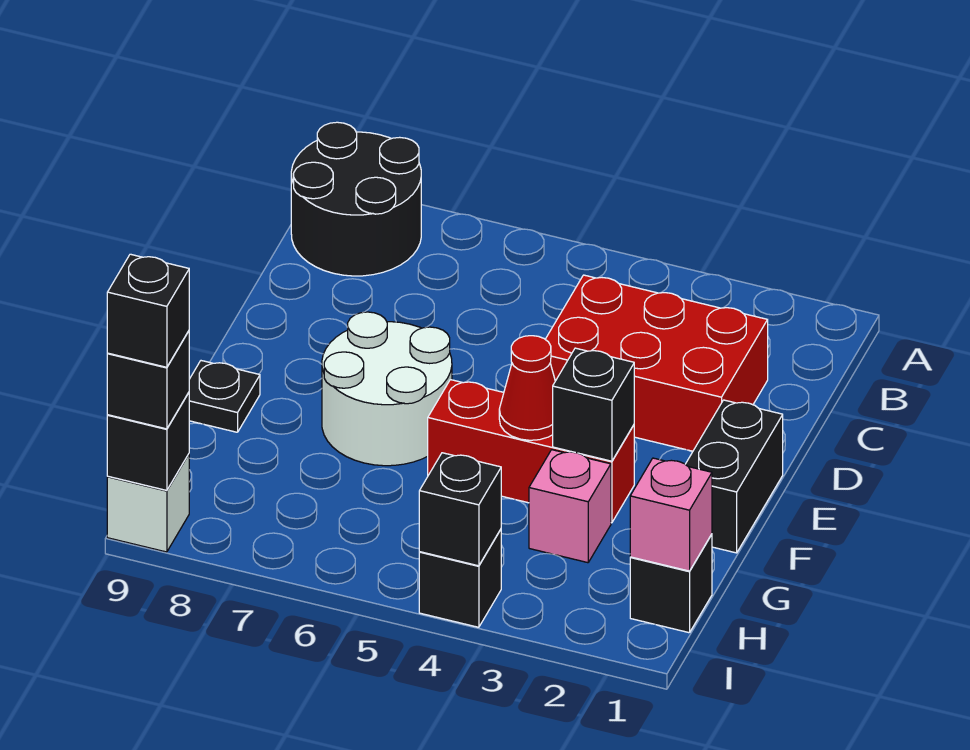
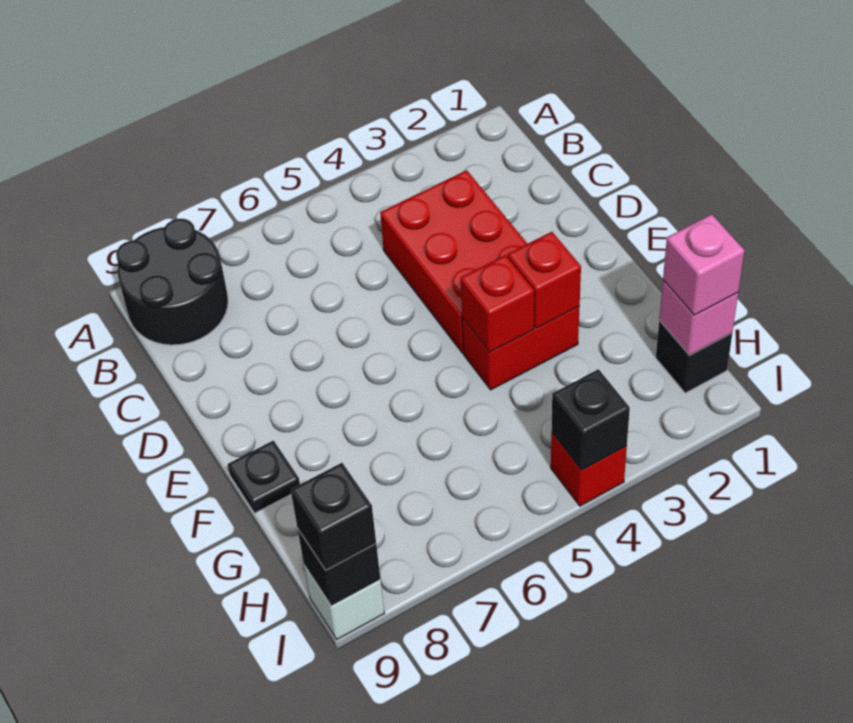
red brick C2:D4 level 1 -> red brick C3:E4 level 1
black brick E1:F1 level 1 -> none
white round brick E6:F7 level 1 -> none
red brick F3:F5 level 1 -> red brick F3:F4 level 1
black brick F3 level 2 -> red brick F3 level 2
red cone F4 level 2 -> red brick F4 level 2
pink brick G3 level 1 -> pink brick H1 level 3
black brick I4 level 1 -> red brick I4 level 1
black brick I9 level 4 -> none

